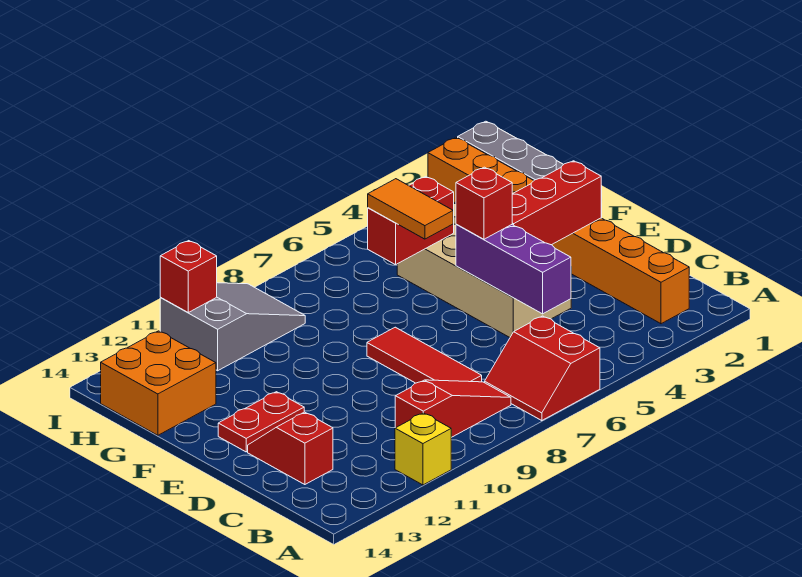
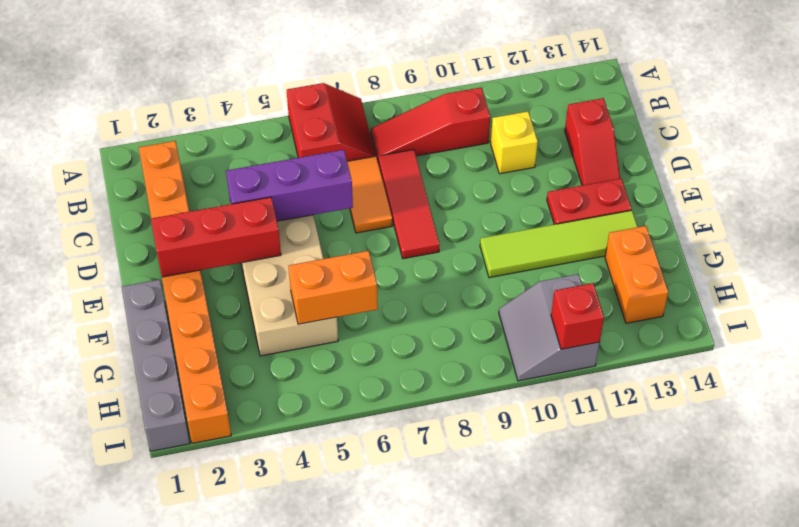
yellow brick A11 level 1 -> yellow brick C11 level 1
purple brick C5:E5 level 2 -> purple brick D4:D6 level 2
red brick E5 level 3 -> none
orange tile F6:G6 level 3 -> orange tile C7:D7 level 1
none -> lime tile F10:F13 level 1
red brick G5:G6 level 2 -> orange brick G5:G6 level 2
orange brick G13:H14 level 1 -> orange brick G13:H13 level 1
grey slope H9:I11 level 1 top 11 -> grey slope H10:I11 level 1 top 11

